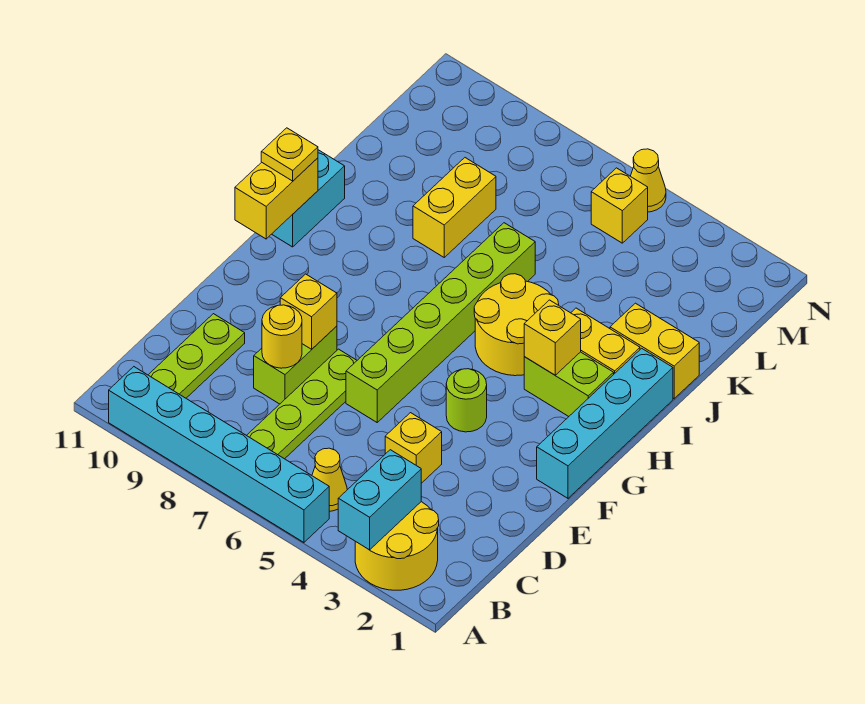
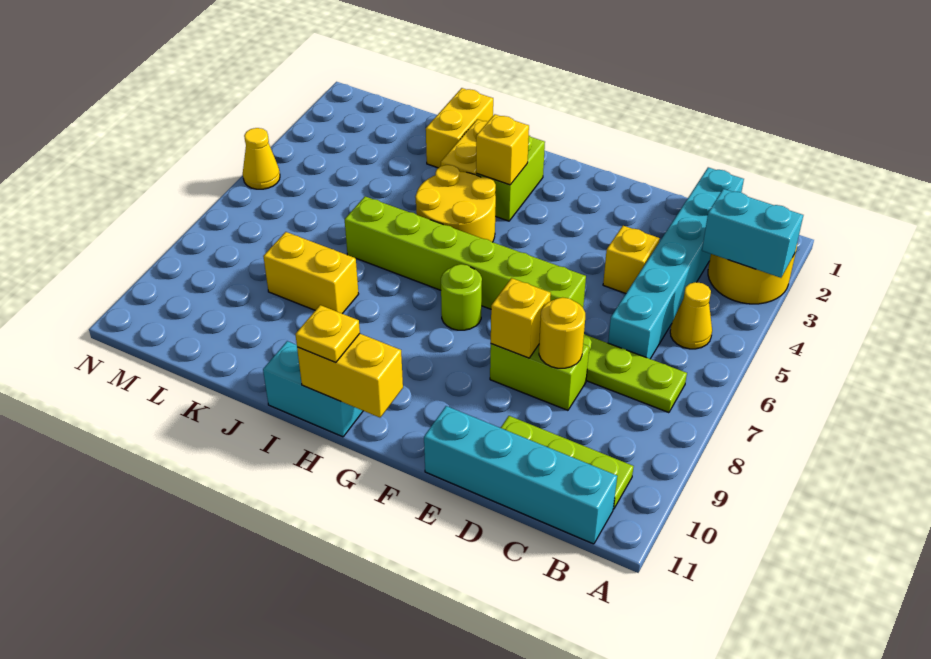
cyan brick A5:A10 level 1 -> cyan brick C1:C6 level 1
cyan brick F1:I1 level 1 -> cyan brick B11:E11 level 1
lime round brick F4 level 1 -> lime round brick G7 level 1
yellow brick M5 level 1 -> none

